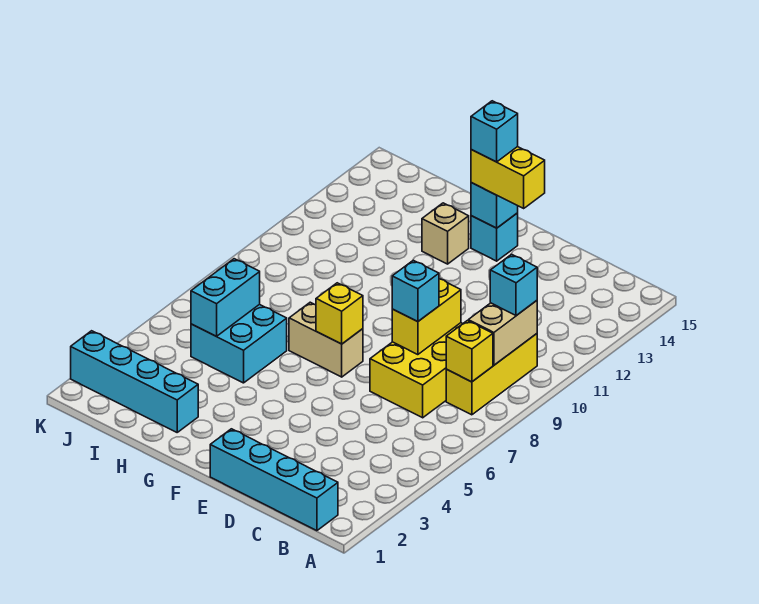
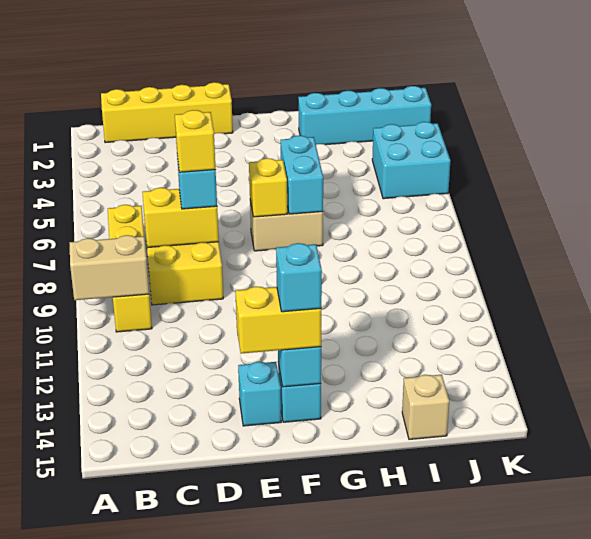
cyan brick B1:E1 level 1 -> yellow brick B1:E1 level 1
yellow brick B8:B10 level 1 -> yellow brick B7:B10 level 1
yellow brick B8 level 2 -> yellow brick D8 level 4
tan brick B9:B10 level 2 -> tan brick A10:B10 level 2
cyan brick B10 level 3 -> cyan brick E14 level 1
yellow brick D8:D9 level 2 -> yellow brick C8:D8 level 2
tan brick G13 level 1 -> tan brick I15 level 1
cyan brick H5:I6 level 1 -> cyan brick J4:K5 level 1
cyan brick I5:I6 level 2 -> cyan brick G6:G7 level 2

